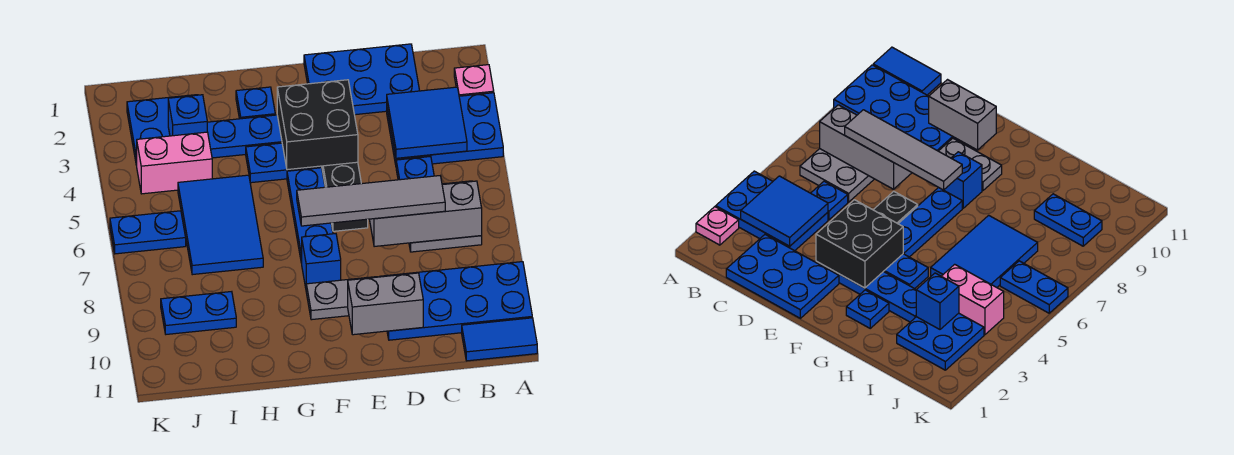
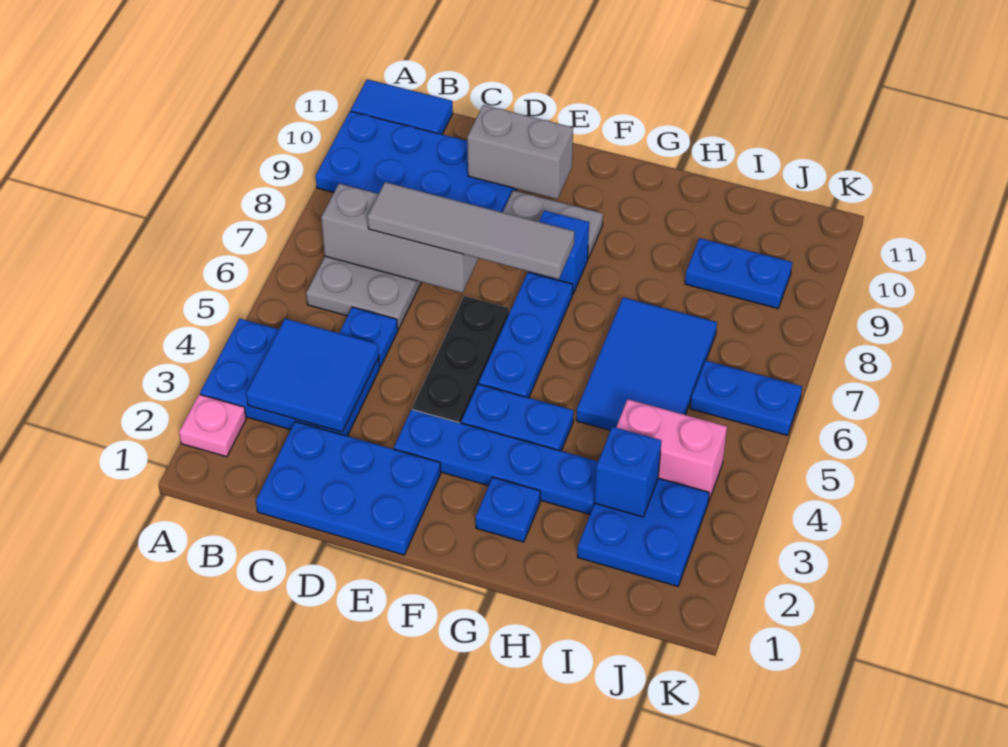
black brick E3:F4 level 2 -> none

